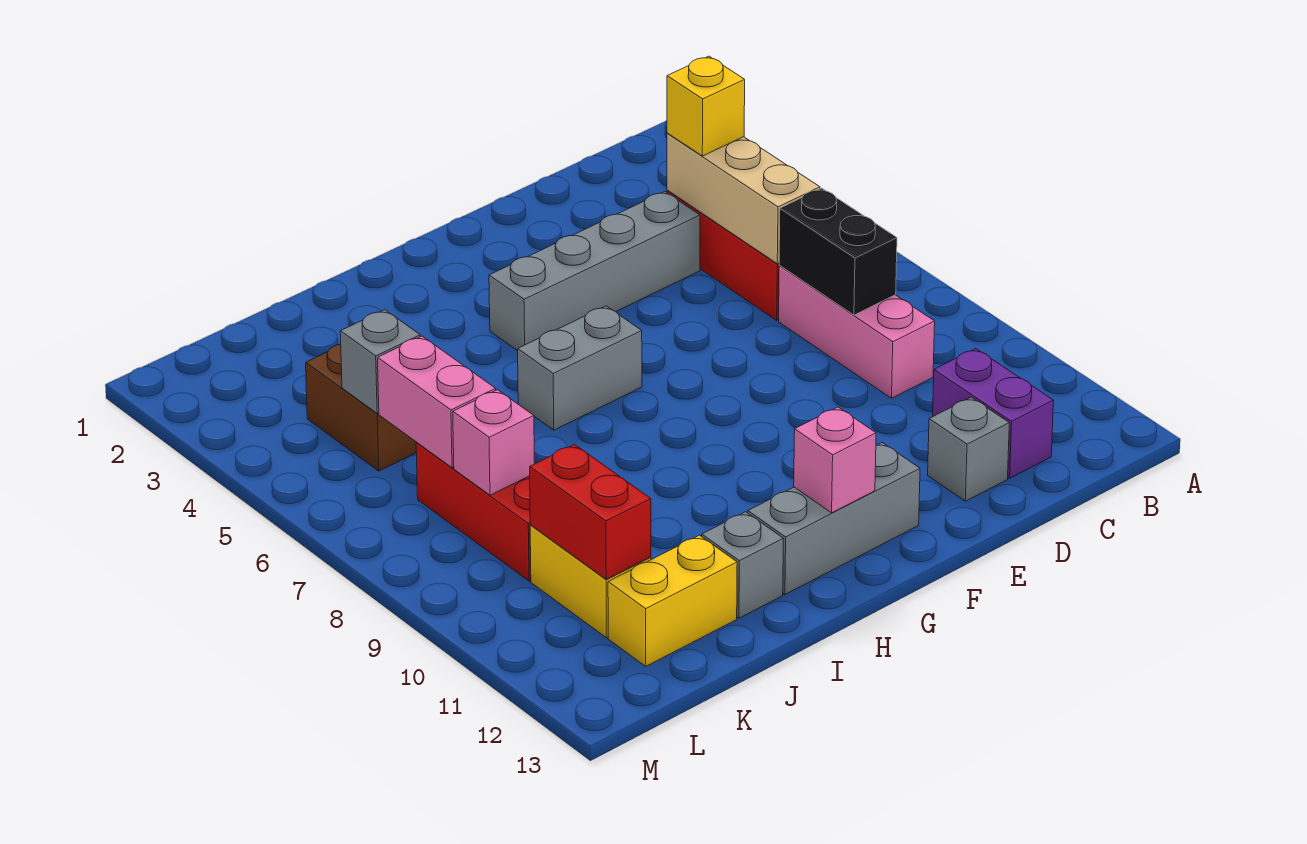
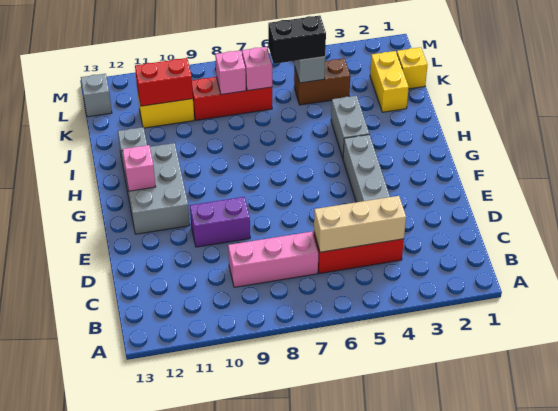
yellow brick C4 level 3 -> yellow brick K1 level 1
black brick C7:C8 level 2 -> black brick K5:K6 level 3
purple brick C11:C12 level 1 -> purple brick E9:E10 level 1
grey brick D12 level 1 -> grey brick L13 level 1
grey brick F12:H12 level 1 -> grey brick F11:H12 level 1
grey brick G6:H6 level 1 -> grey brick H4:I4 level 1
yellow brick J12:K12 level 1 -> yellow brick J2:K2 level 1
pink brick K6:K7 level 2 -> pink brick K7 level 2

